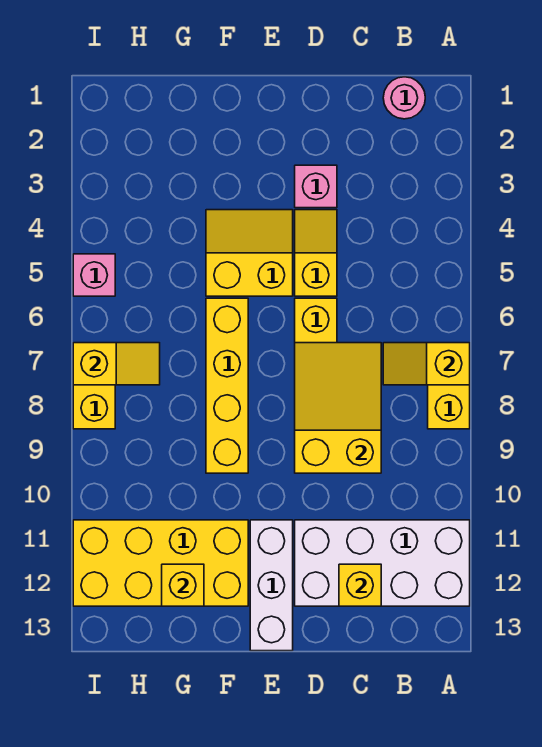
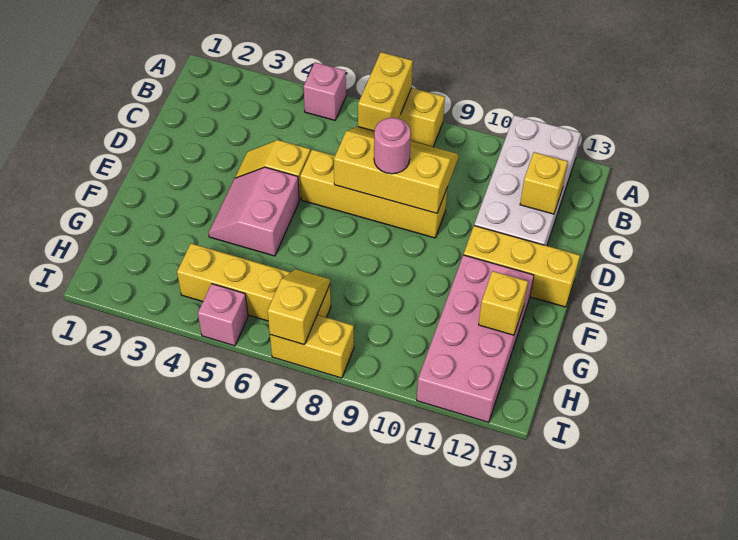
yellow slope A7:B7 level 2 top A -> yellow brick A7:B7 level 2
pink round brick B1 level 1 -> pink round brick D8 level 3
yellow slope C7:D9 level 2 top 9 -> yellow slope C7:D9 level 2 top D
pink brick D3 level 1 -> pink brick A5 level 1
yellow slope E4:F5 level 1 top 5 -> pink slope E4:F5 level 1 top 5
white brick E11:E13 level 1 -> yellow brick E11:E13 level 1
yellow brick F6:F9 level 1 -> yellow brick H4:H7 level 1
yellow brick F11:I12 level 1 -> pink brick F11:I12 level 1

